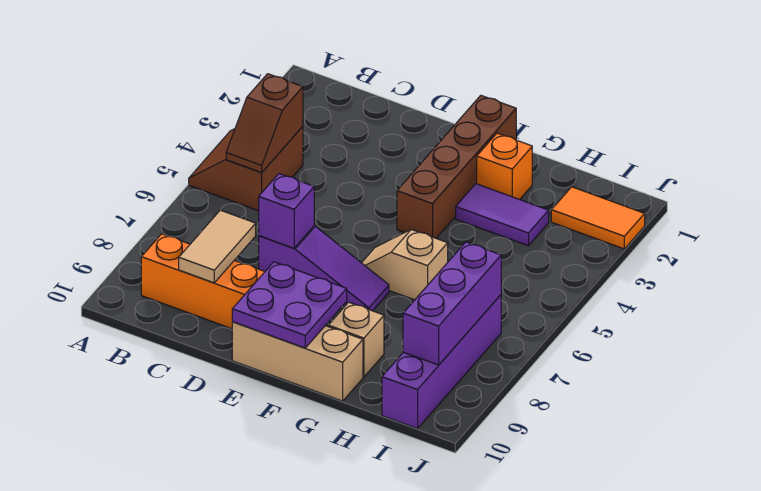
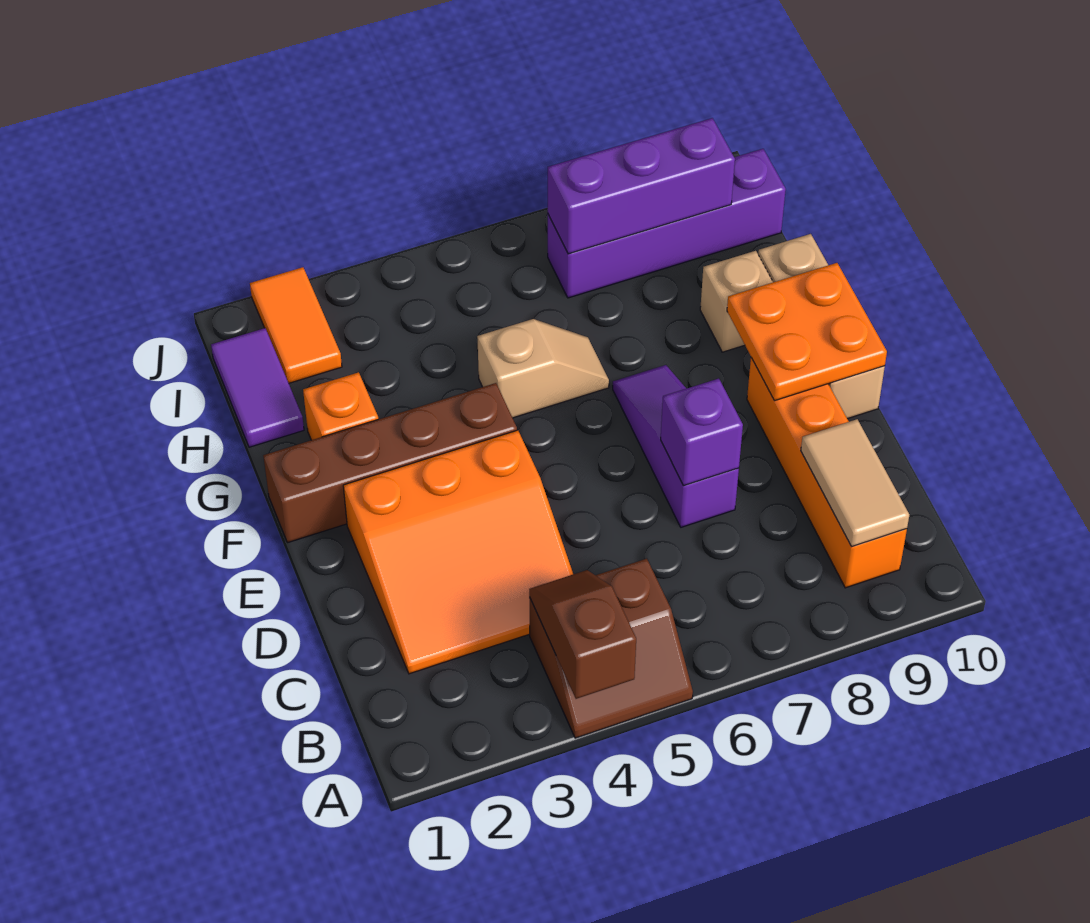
brown slope B4:B5 level 2 top 4 -> brown slope A4:B4 level 2 top A
none -> orange slope C2:E4 level 1 top E
tan tile C8:C9 level 2 -> tan tile B9:C9 level 2
purple plate E9:F10 level 2 -> orange plate E9:F10 level 2
tan slope F6:G6 level 1 top G -> tan slope G5:G6 level 1 top 5
purple tile G3:H3 level 1 -> purple tile H1:I1 level 1

